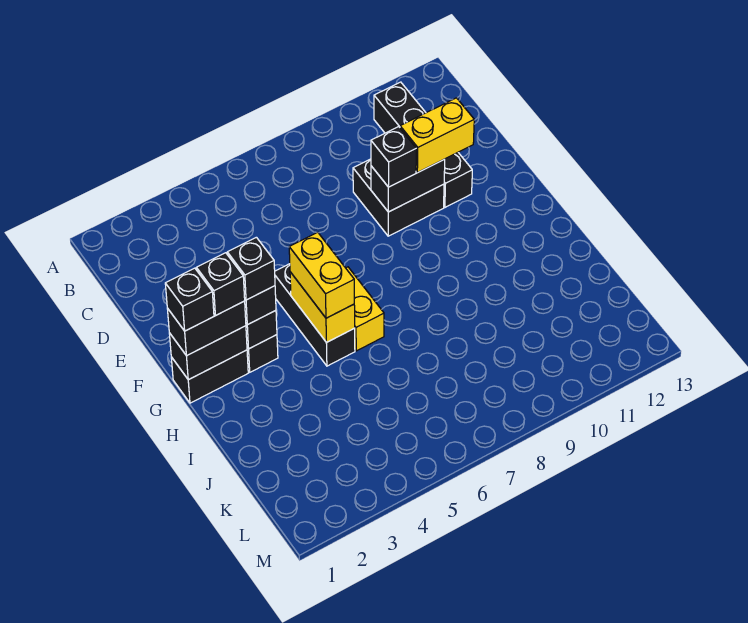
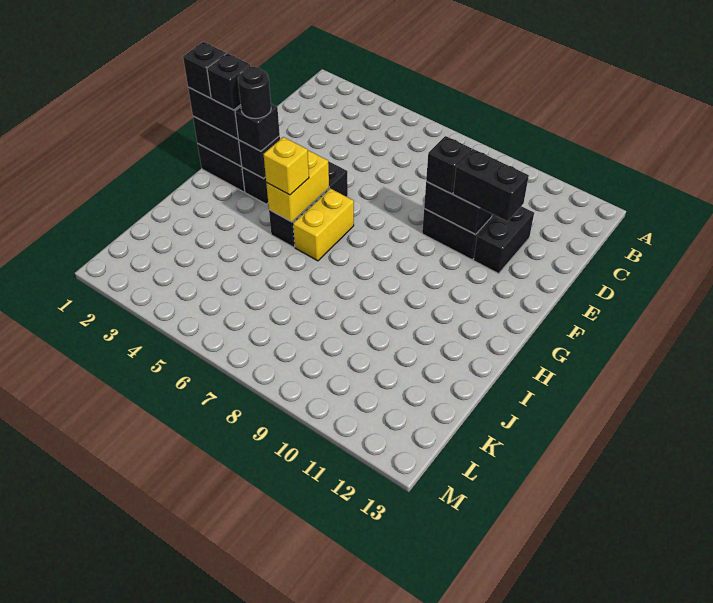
black brick B11:E11 level 1 -> black brick D11:E11 level 1
yellow brick E10:E11 level 3 -> black brick E10:E11 level 3
black brick G3 level 4 -> black round brick G3 level 4
yellow brick G5:H5 level 3 -> yellow brick H5 level 3

